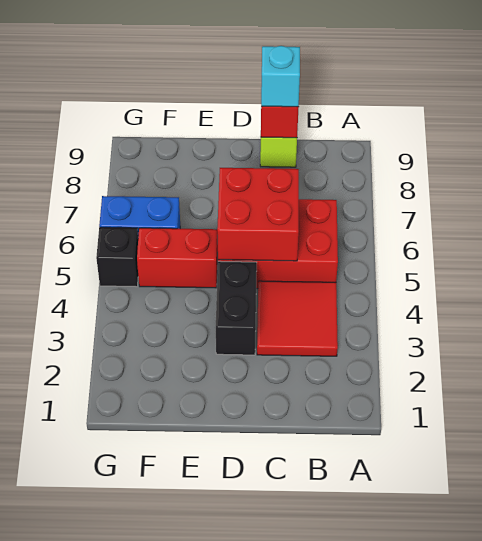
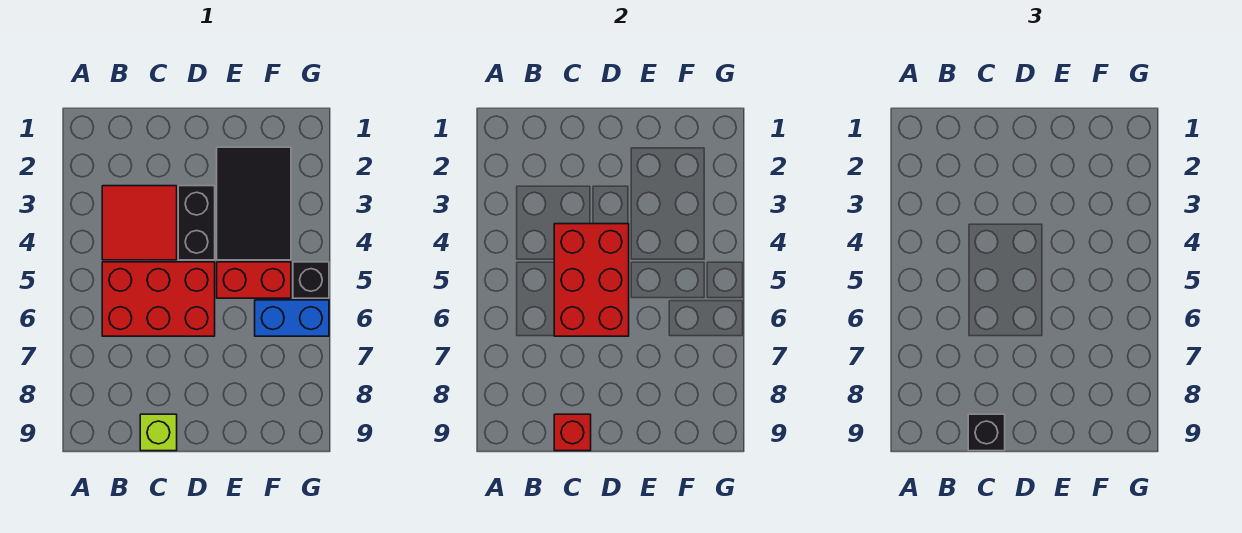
red brick C5:D6 level 2 -> red brick C4:D6 level 2
cyan brick C9 level 3 -> black brick C9 level 3
none -> black tile E2:F4 level 1

